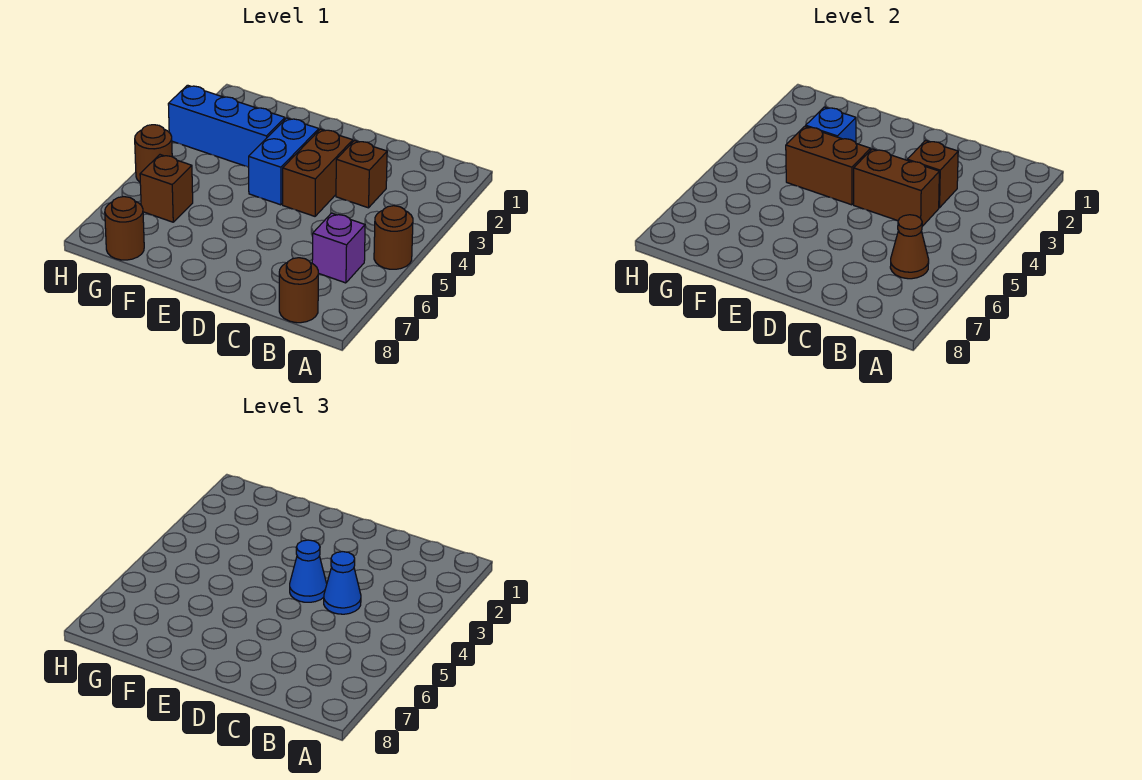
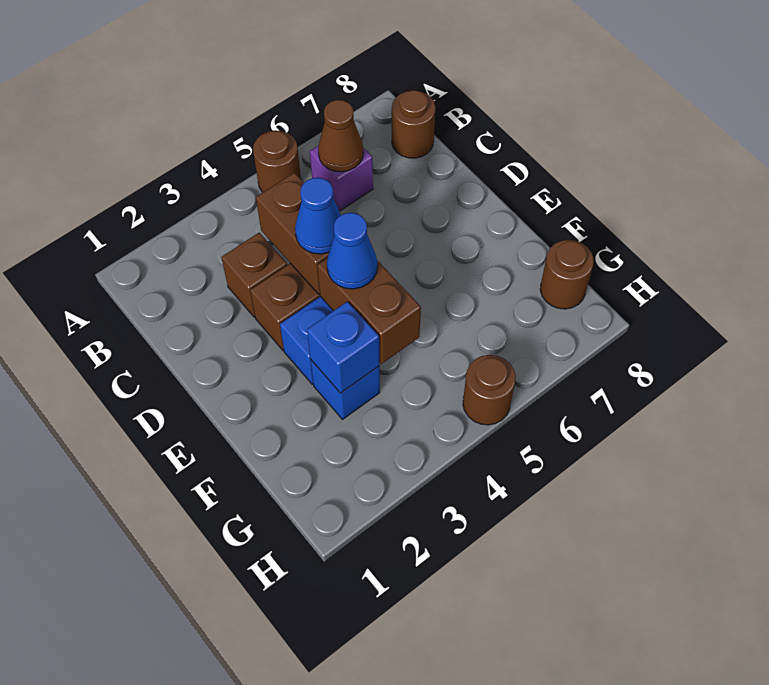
brown brick C3 level 2 -> none
blue cone C4 level 3 -> blue cone E4 level 3
blue brick F3:H3 level 1 -> blue brick F3 level 1
brown brick G6 level 1 -> none

